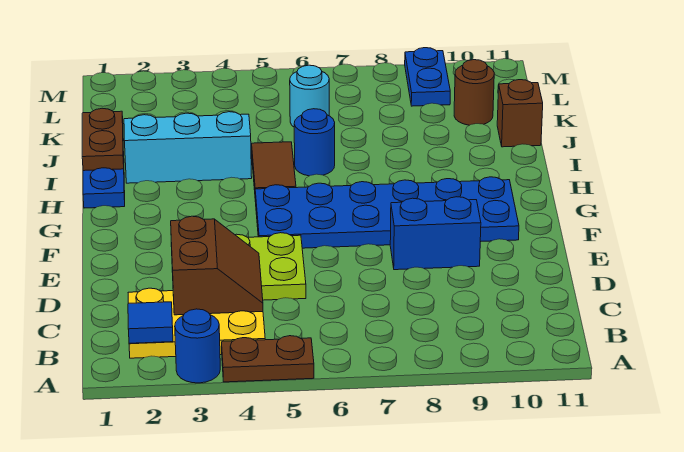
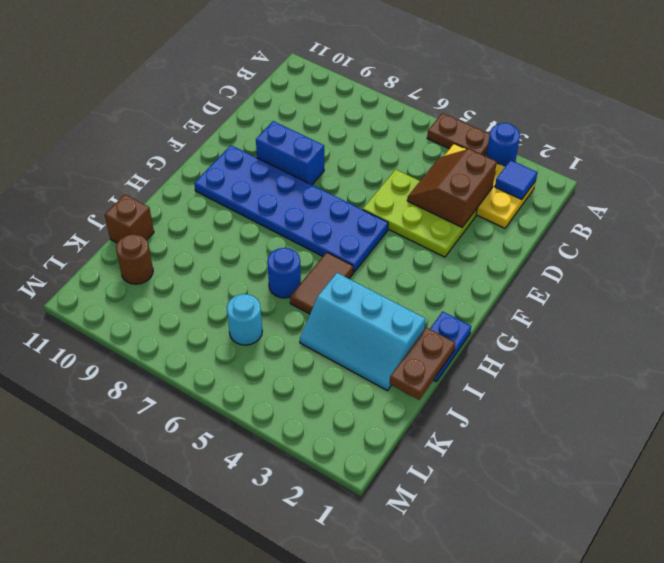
blue plate L9:M9 level 1 -> none

